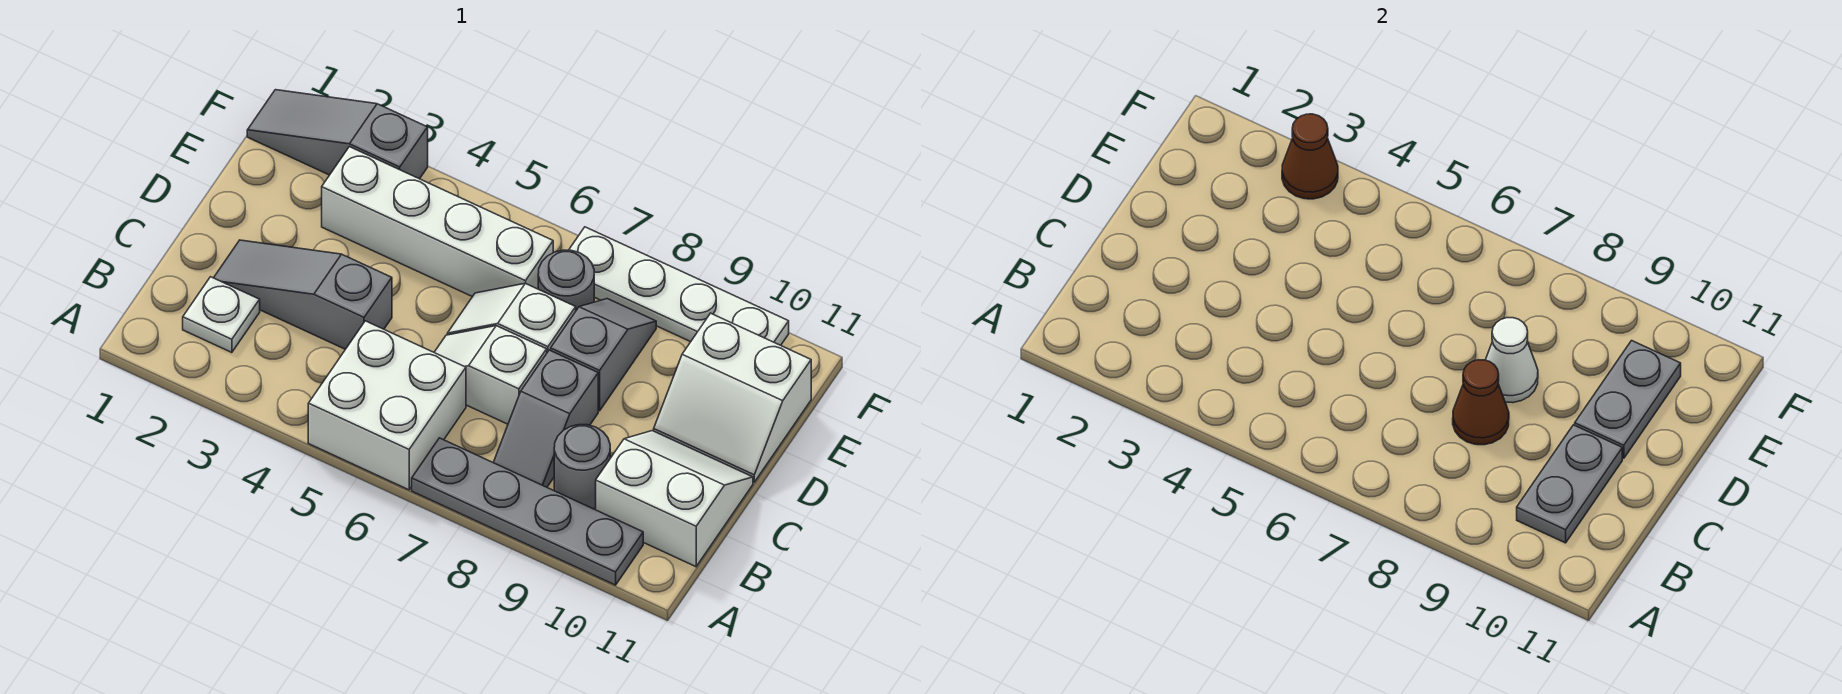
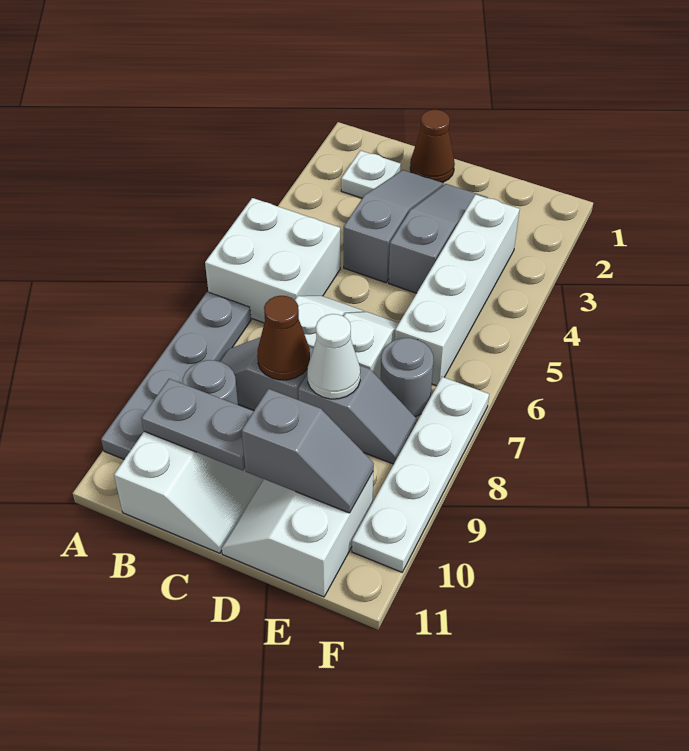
grey plate D10:E10 level 2 -> grey slope D10:E10 level 2 top D
grey slope F1:F3 level 1 top 3 -> grey slope D2:D4 level 1 top 4
brown cone F3 level 2 -> brown cone C1 level 1

